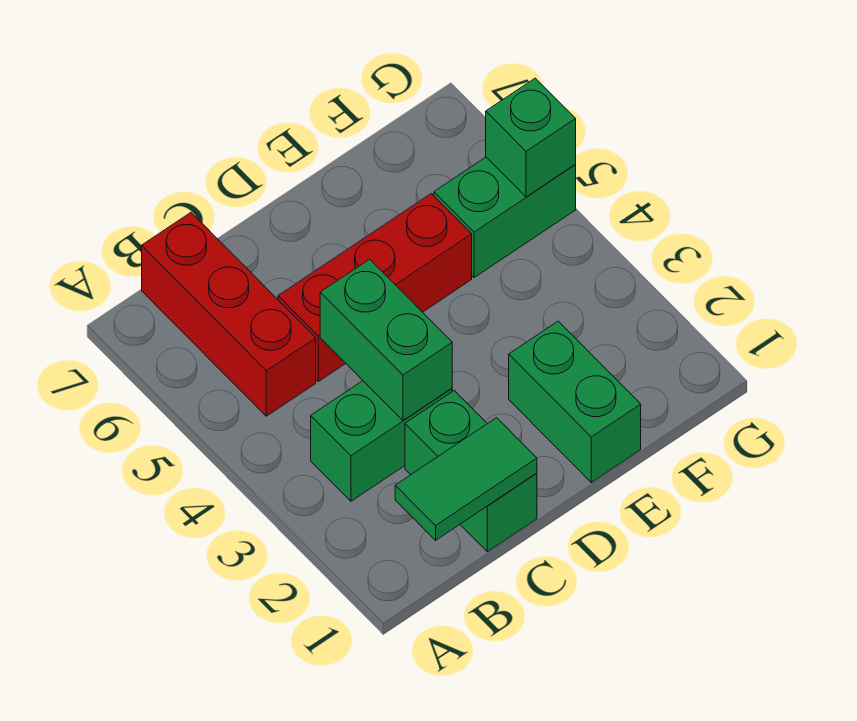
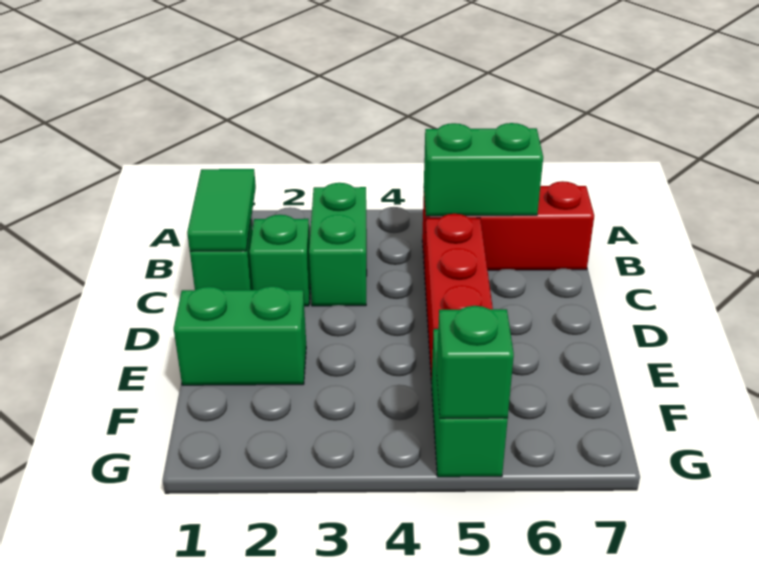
green brick C3:C4 level 2 -> green brick B5:B6 level 2

